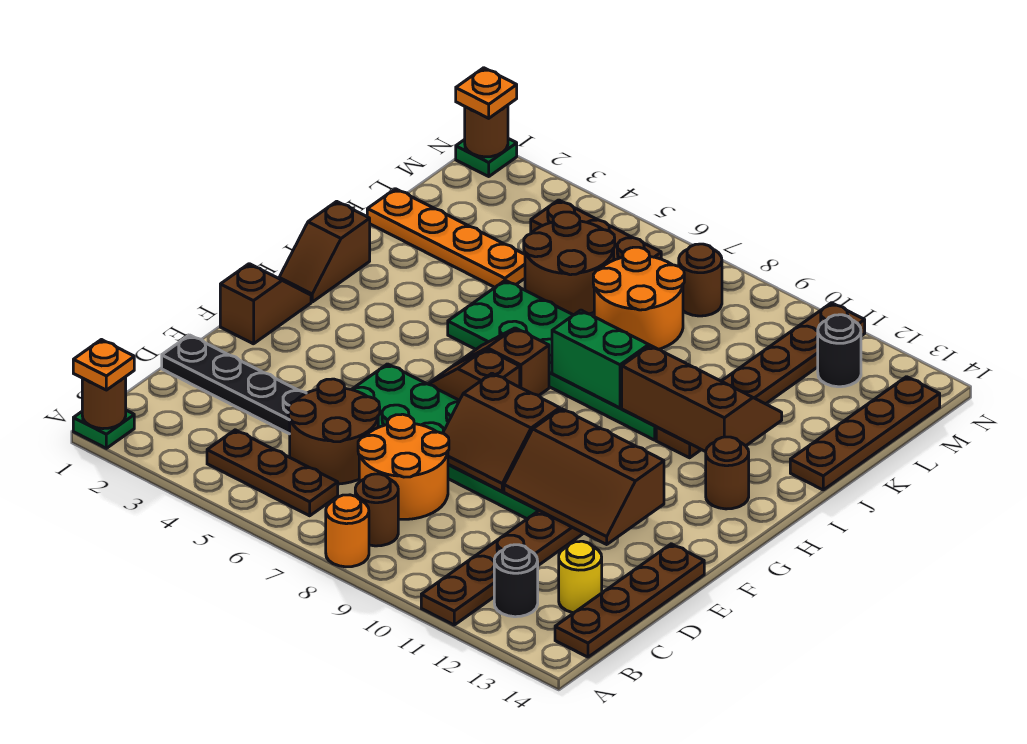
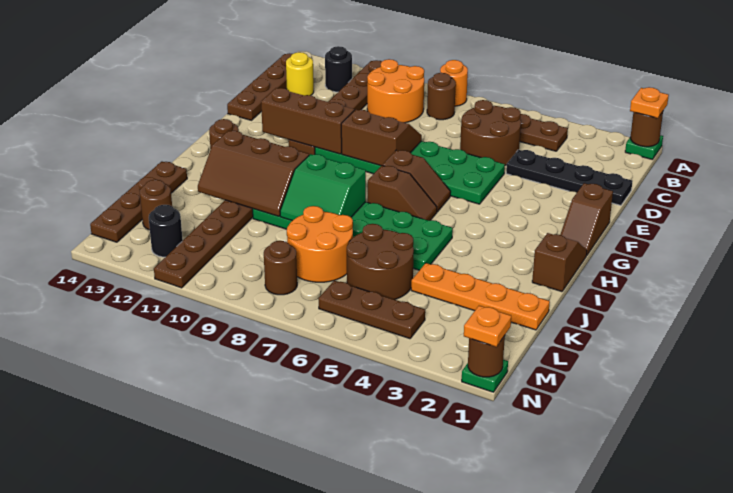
orange round brick C7:D8 level 1 -> orange round brick B9:C10 level 1
none -> brown round brick L13 level 1

